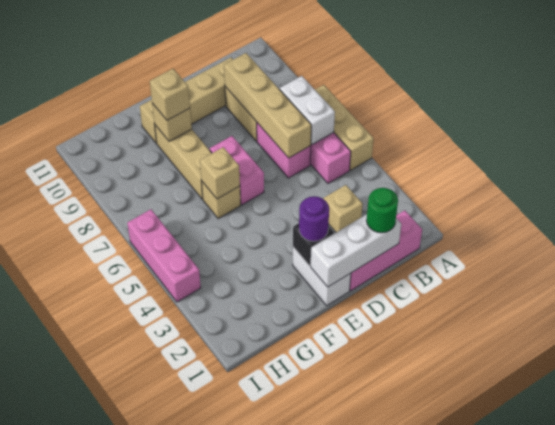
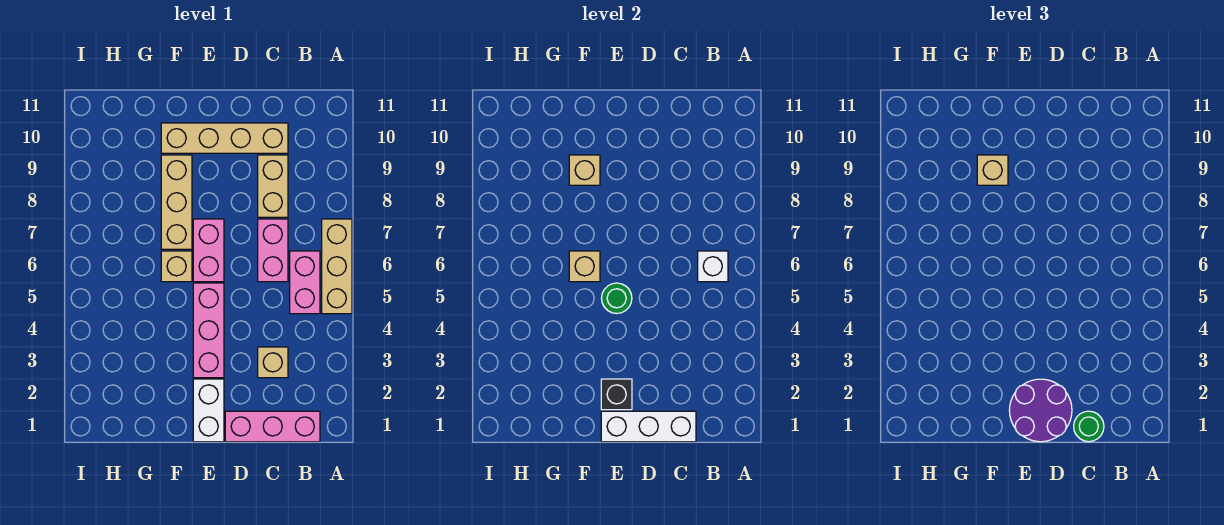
white brick B6:B7 level 2 -> white brick B6 level 2
tan brick C6:C9 level 2 -> none
purple round brick E2 level 3 -> purple round brick D1:E2 level 3
none -> green round brick E5 level 2
pink brick I4:I6 level 1 -> pink brick E3:E5 level 1

